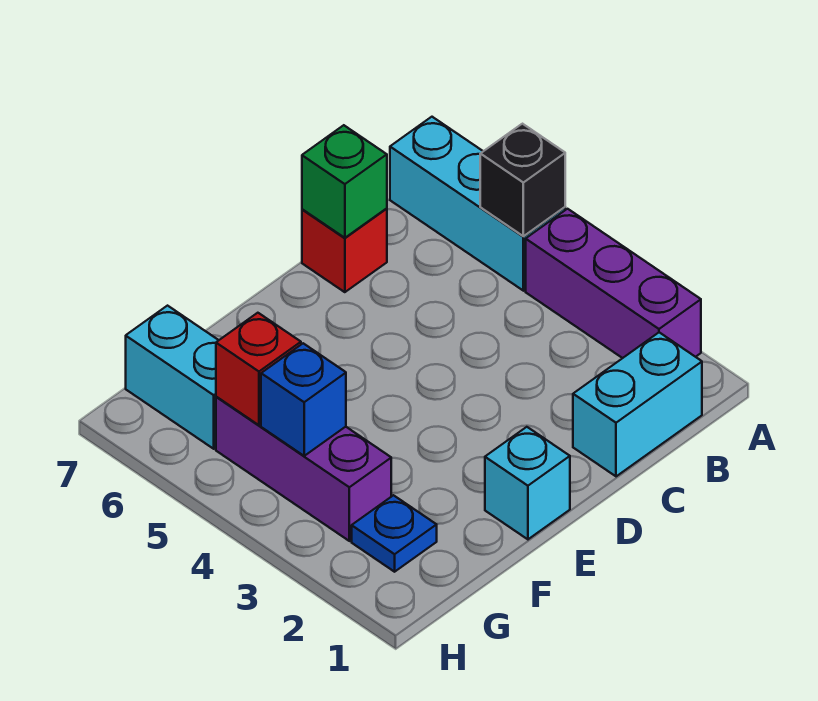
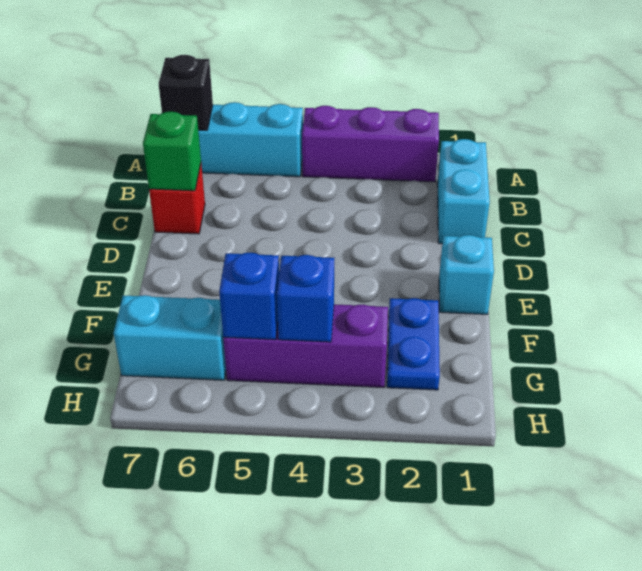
black brick A5 level 2 -> black brick A7 level 2
blue plate G2 level 1 -> blue plate F2:G2 level 1
red brick G5 level 2 -> blue brick G5 level 2

